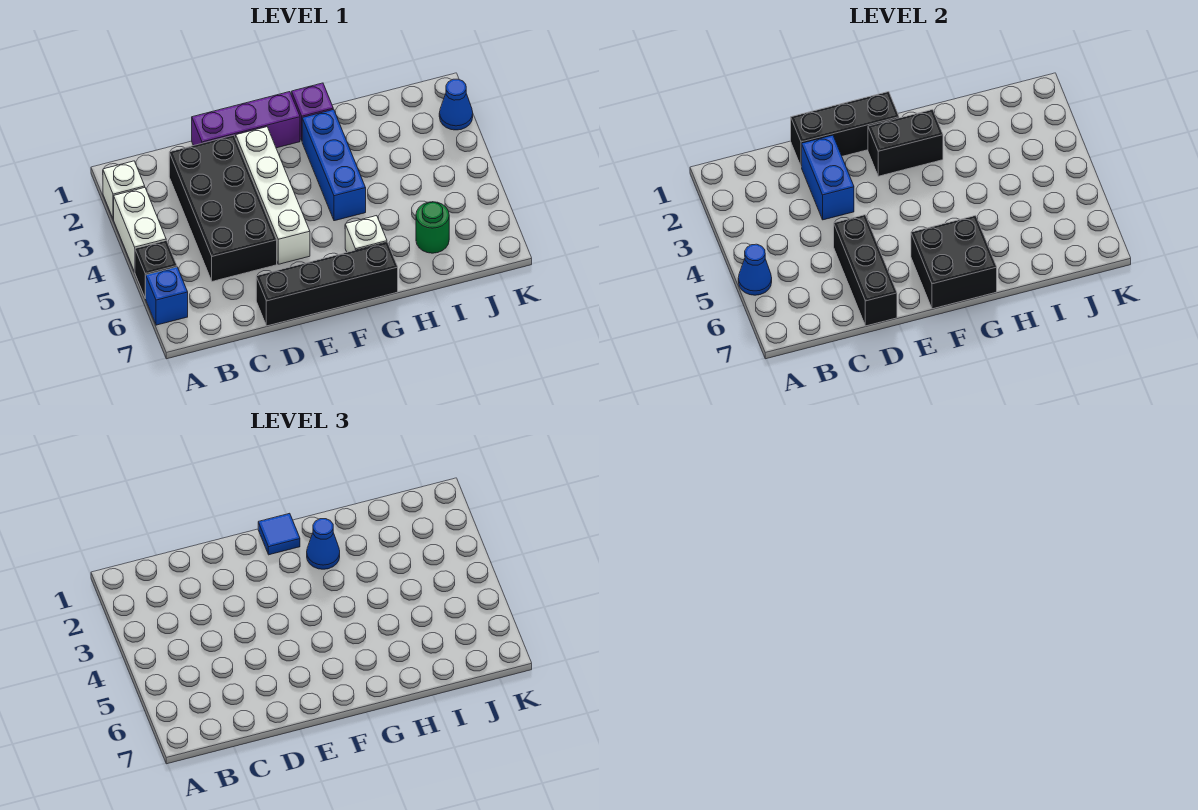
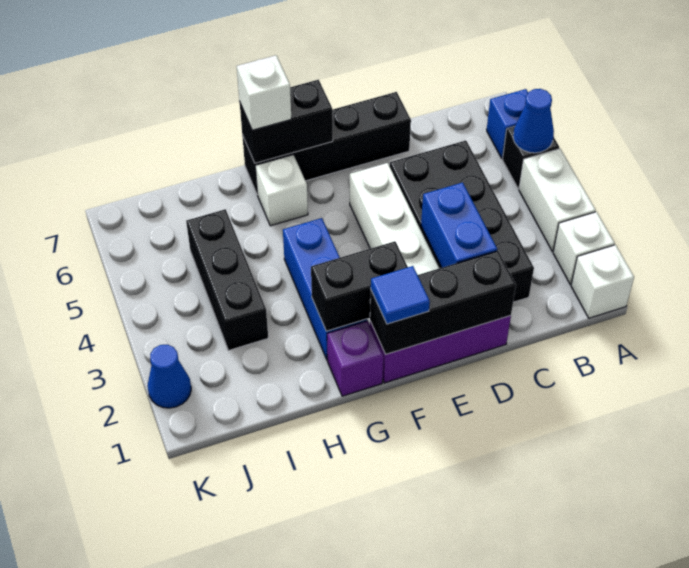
none -> white brick A1 level 1
black brick D5:D7 level 2 -> black brick I3:I5 level 1
black brick F6:G7 level 2 -> black brick F7:G7 level 2
blue cone G2 level 3 -> none
none -> white brick G7 level 3
green round brick I6 level 1 -> none

